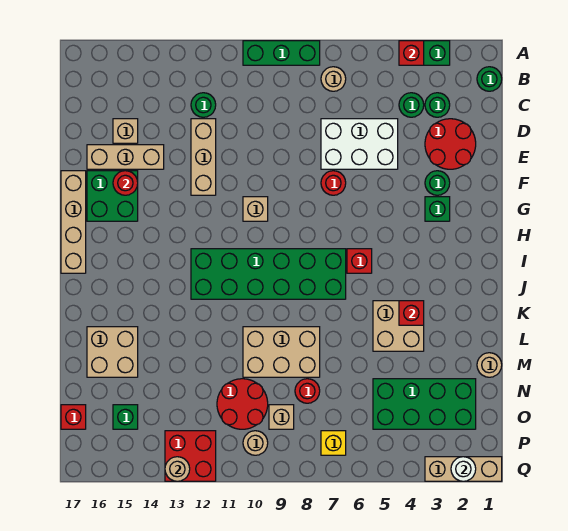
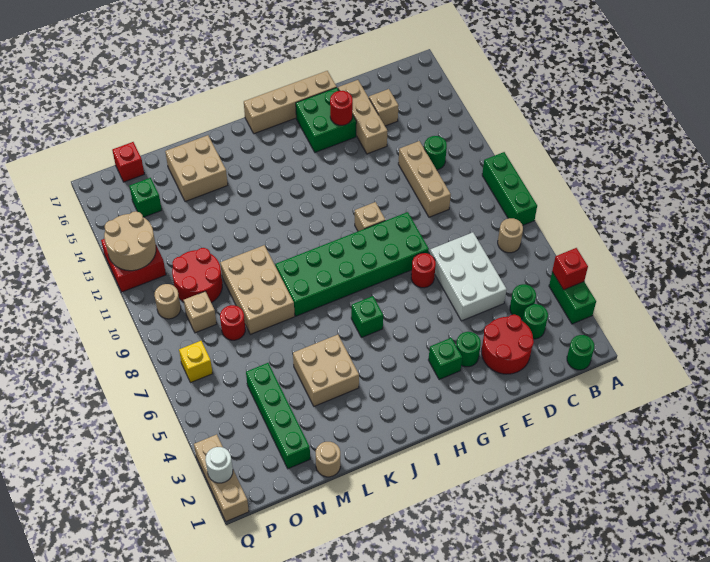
tan brick D12:F12 level 1 -> tan brick D10:D12 level 1
red brick I6 level 1 -> green brick I6 level 1
green brick I7:J12 level 1 -> green brick F8:K9 level 1
red brick K4 level 2 -> none
green brick N2:O5 level 1 -> green brick N2:N5 level 1
tan round brick Q13 level 2 -> tan round brick P12:Q13 level 2

